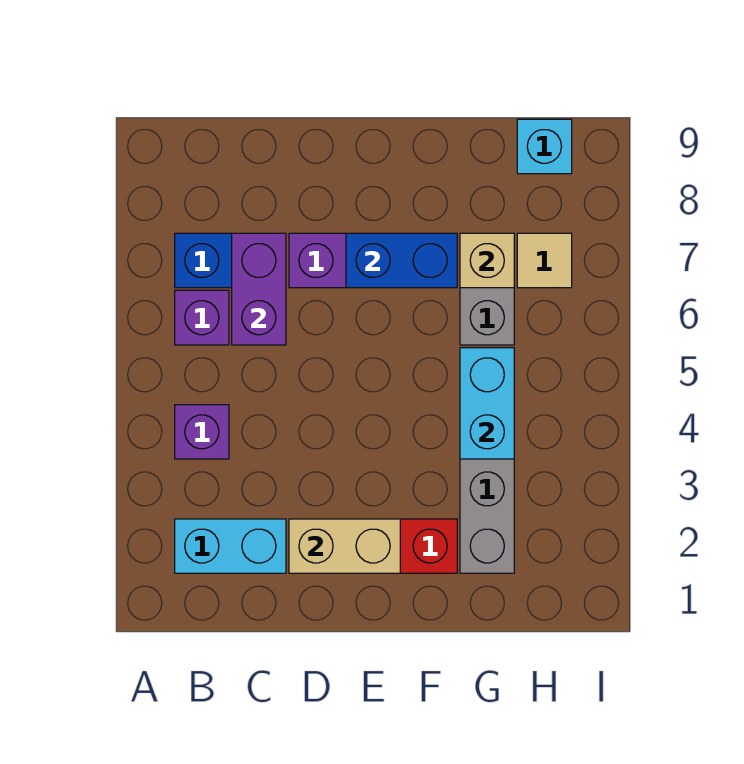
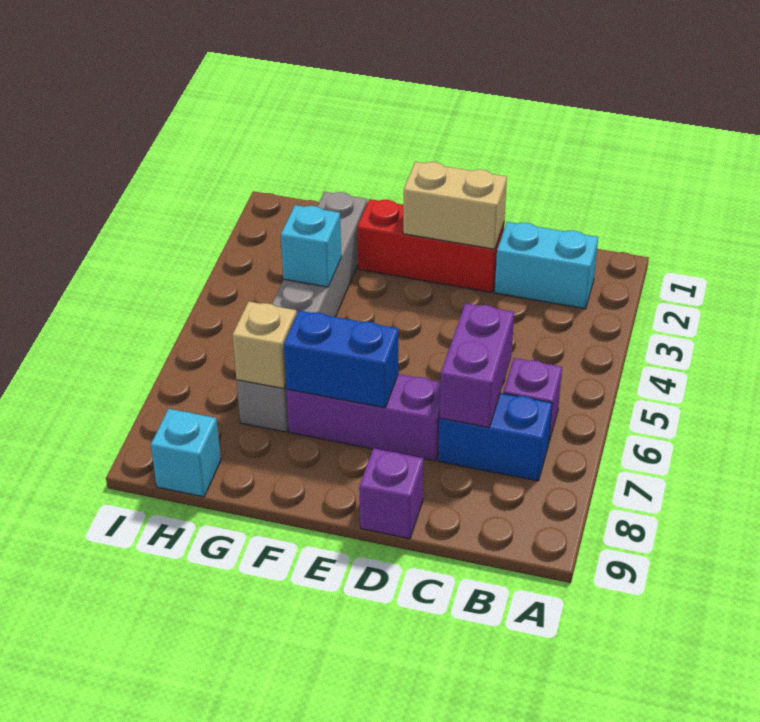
purple brick B4 level 1 -> purple brick D9 level 1
cyan brick G4:G5 level 2 -> cyan brick G4 level 2
tan tile H7 level 1 -> none

